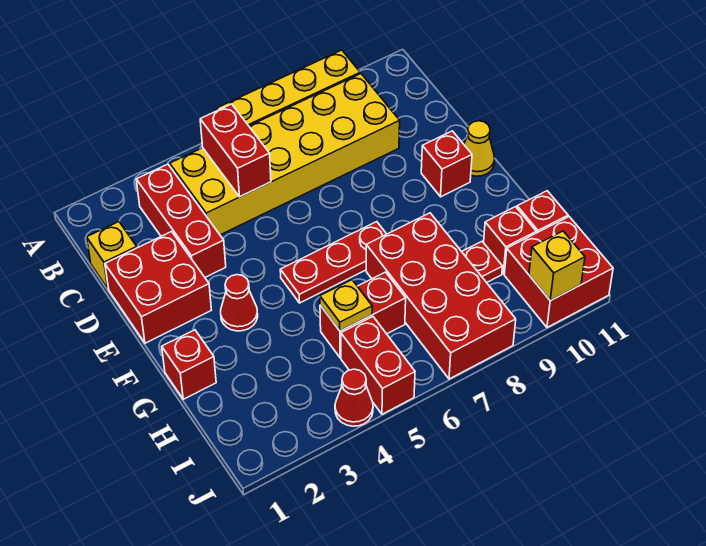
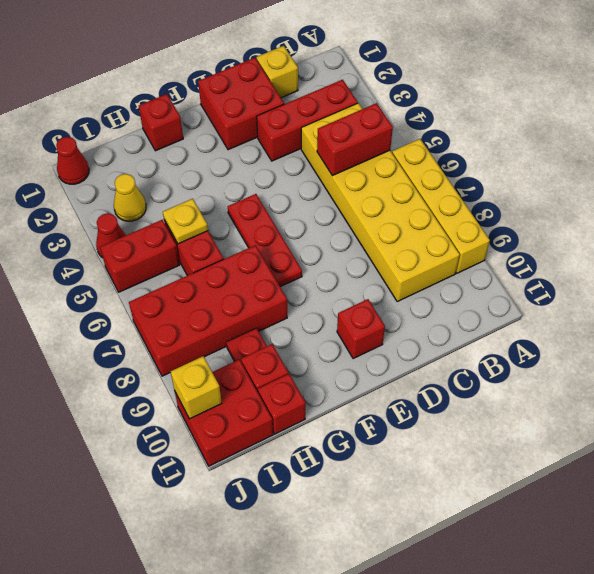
yellow cone E11 level 1 -> yellow cone I3 level 1
red cone F3 level 1 -> red cone J1 level 1

